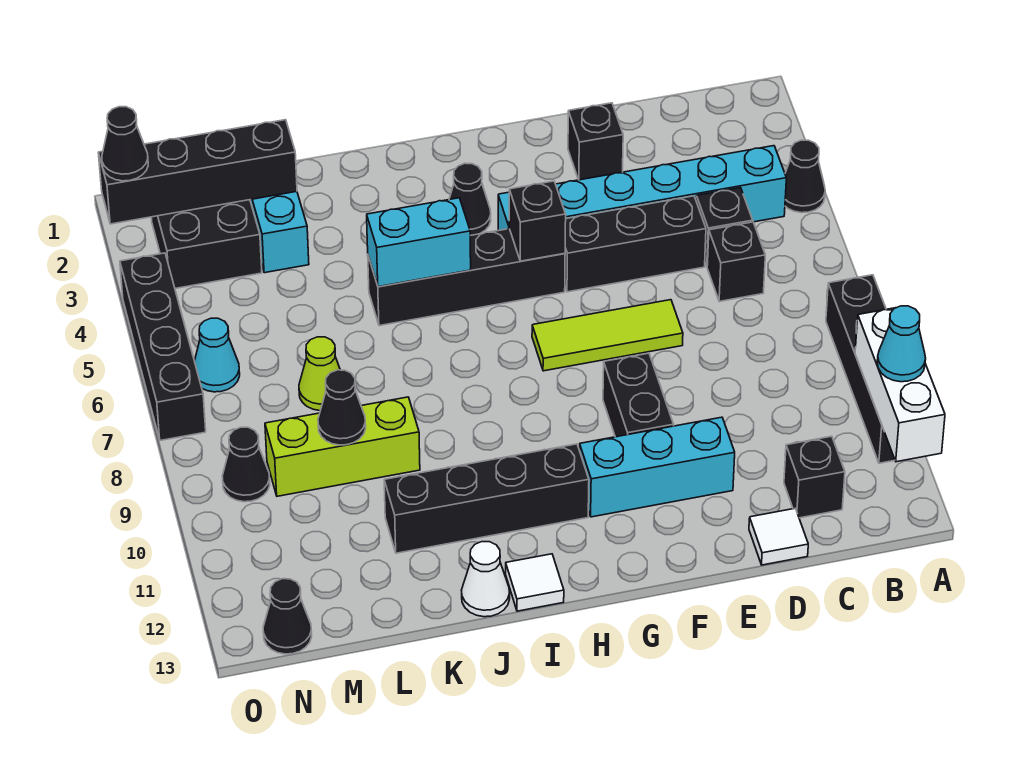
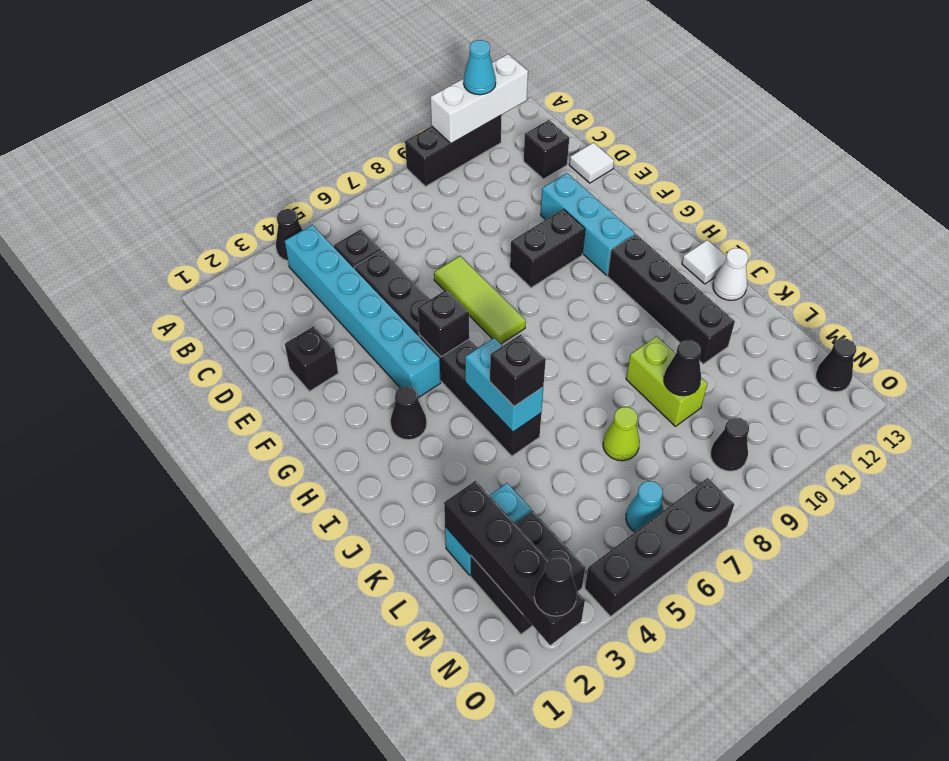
black brick A8:A11 level 1 -> black brick A9:A11 level 1
black brick C6 level 1 -> black brick J5 level 3
lime brick K9:M9 level 1 -> lime brick K9:L9 level 1

